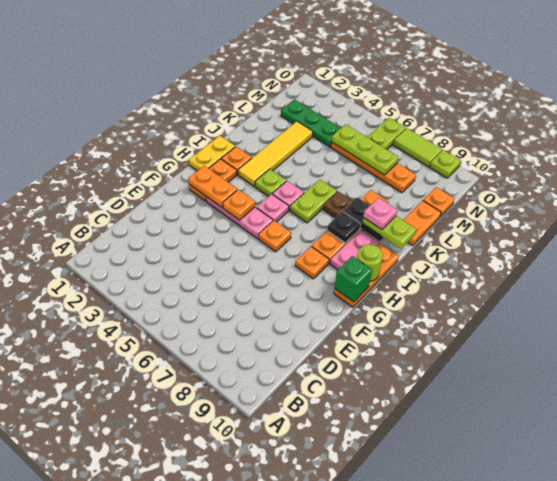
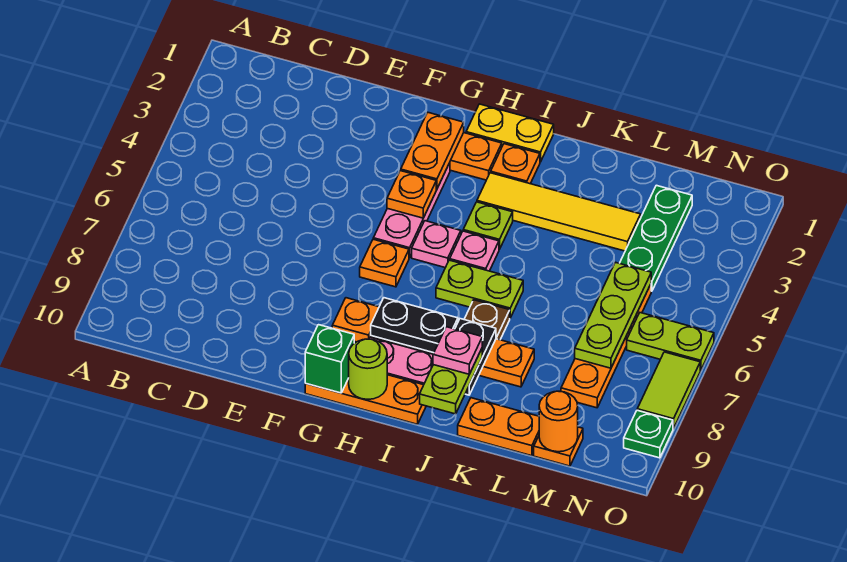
black plate I8 level 2 -> black plate H8:I8 level 2
none -> orange round brick M10 level 2
lime plate O9 level 1 -> green plate O9 level 1

